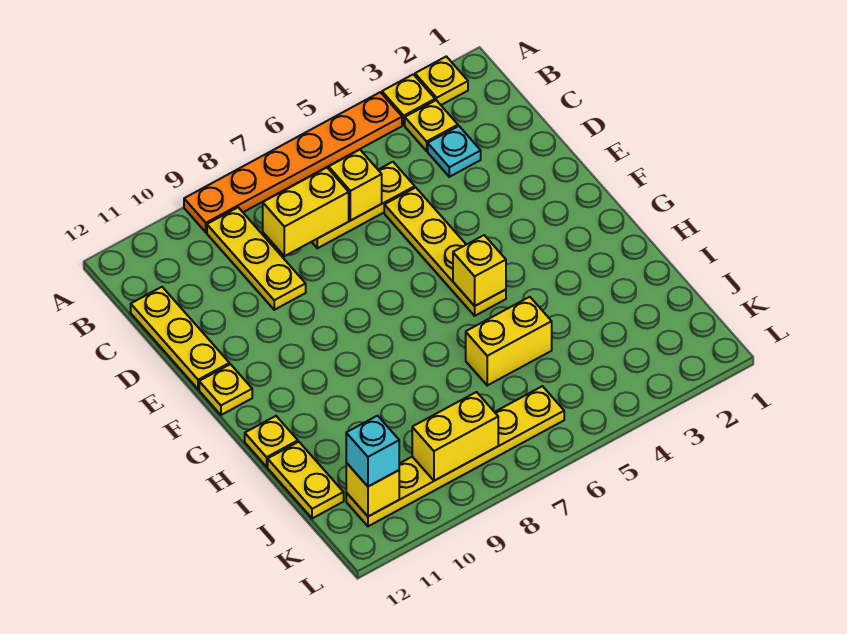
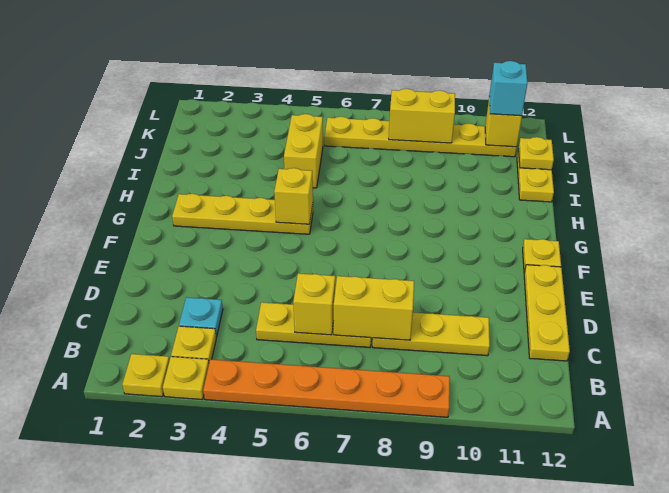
yellow plate B9:D9 level 1 -> yellow plate C8:C10 level 1
yellow plate D5:G5 level 1 -> yellow plate G2:G5 level 1
yellow plate H12 level 1 -> yellow plate J12 level 2
yellow brick I5:I6 level 1 -> yellow brick I5:J5 level 1

